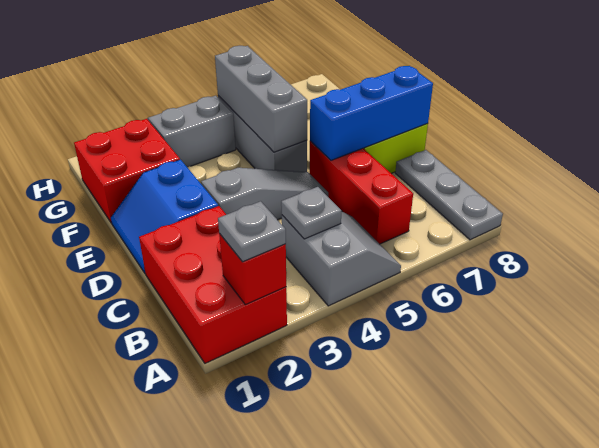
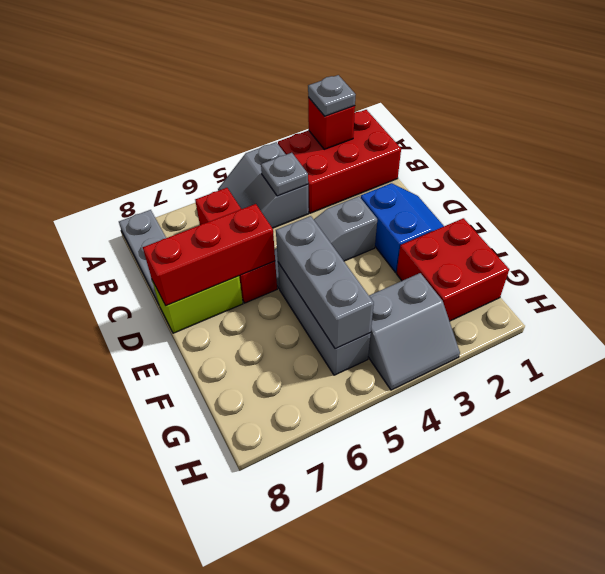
red brick A1:C2 level 1 -> red brick A1:B3 level 1
blue brick D6:D8 level 2 -> red brick D6:D8 level 2

